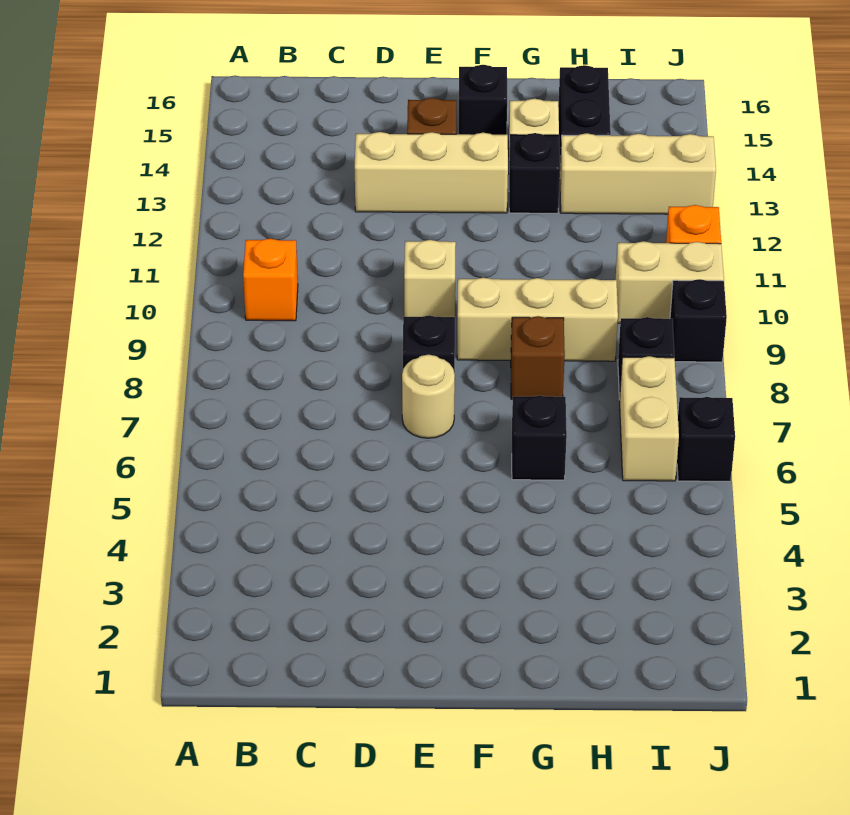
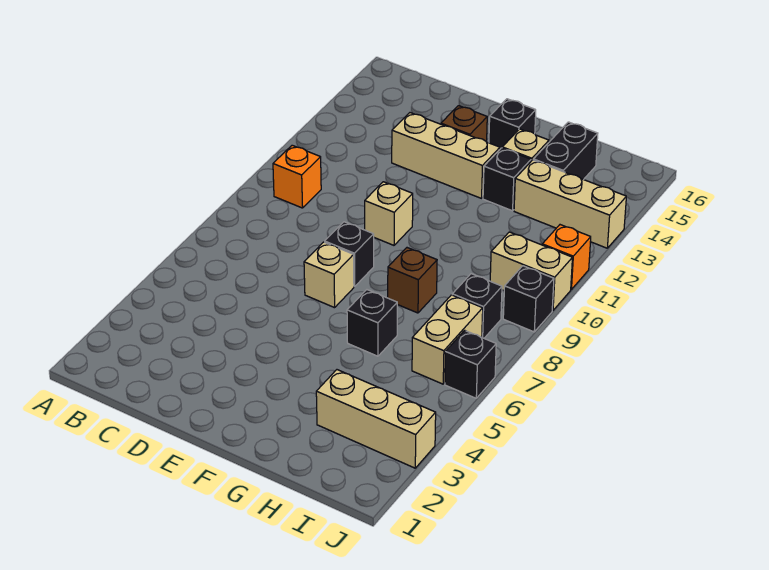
tan round brick E7 level 1 -> tan brick E7 level 1
tan brick F9:H9 level 1 -> tan brick H3:J3 level 1

